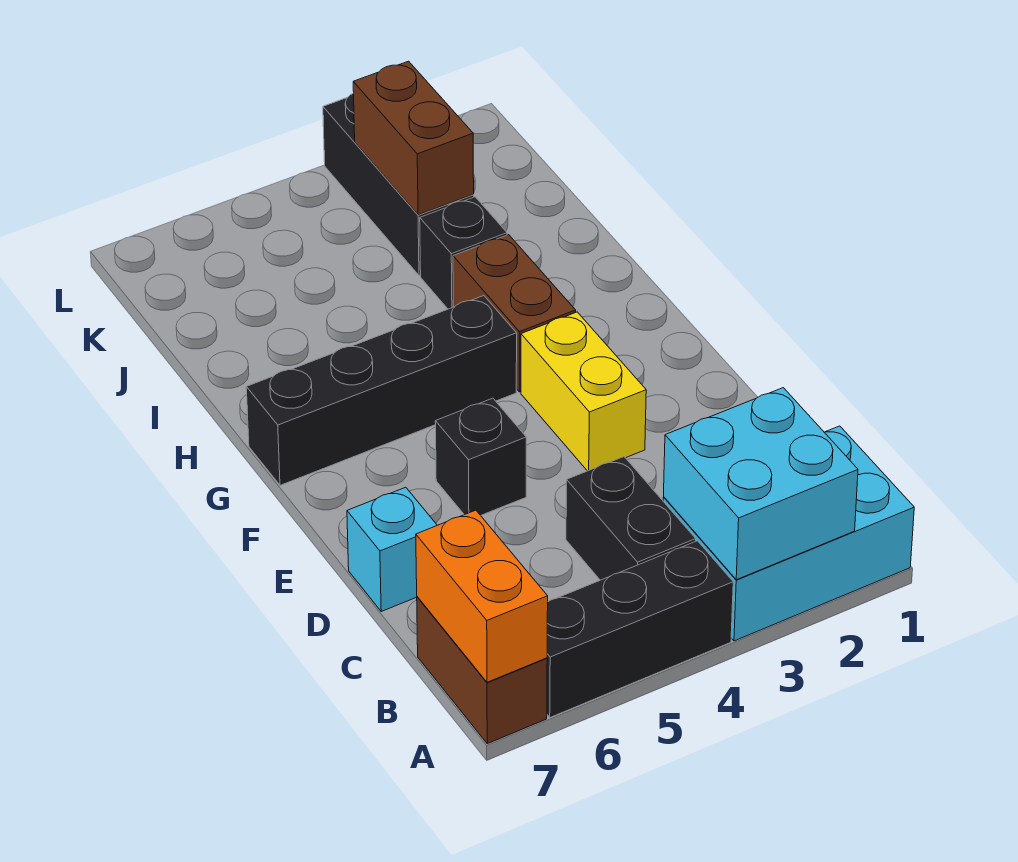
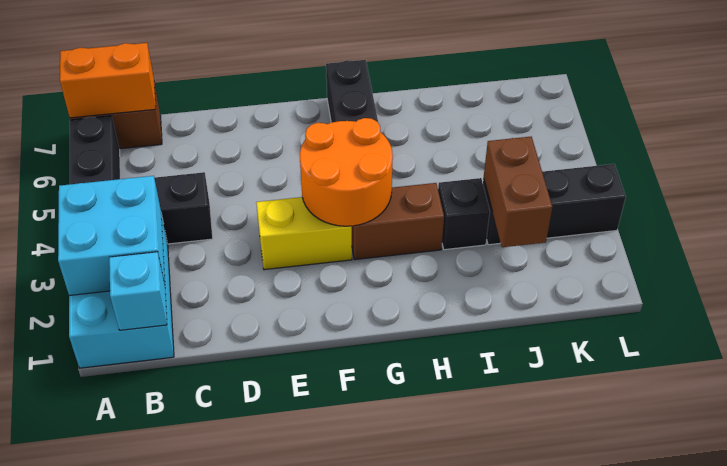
cyan brick D7 level 1 -> cyan brick B1 level 2
black brick E5 level 1 -> none
none -> orange round brick F3:G4 level 2
brown brick J3:K3 level 2 -> brown brick J2:J3 level 2

